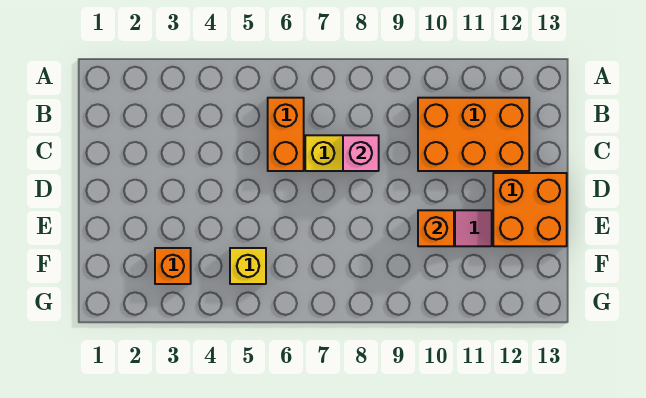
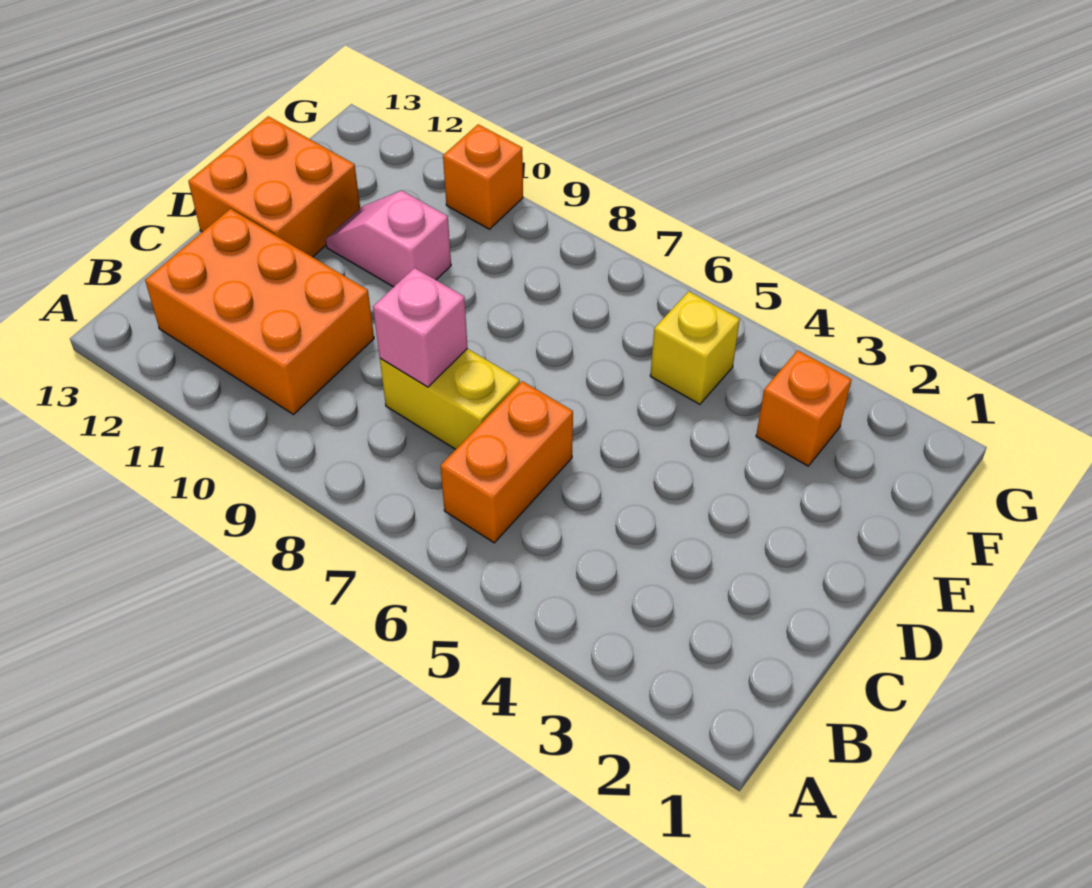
orange brick E10 level 2 -> orange brick G10 level 1

